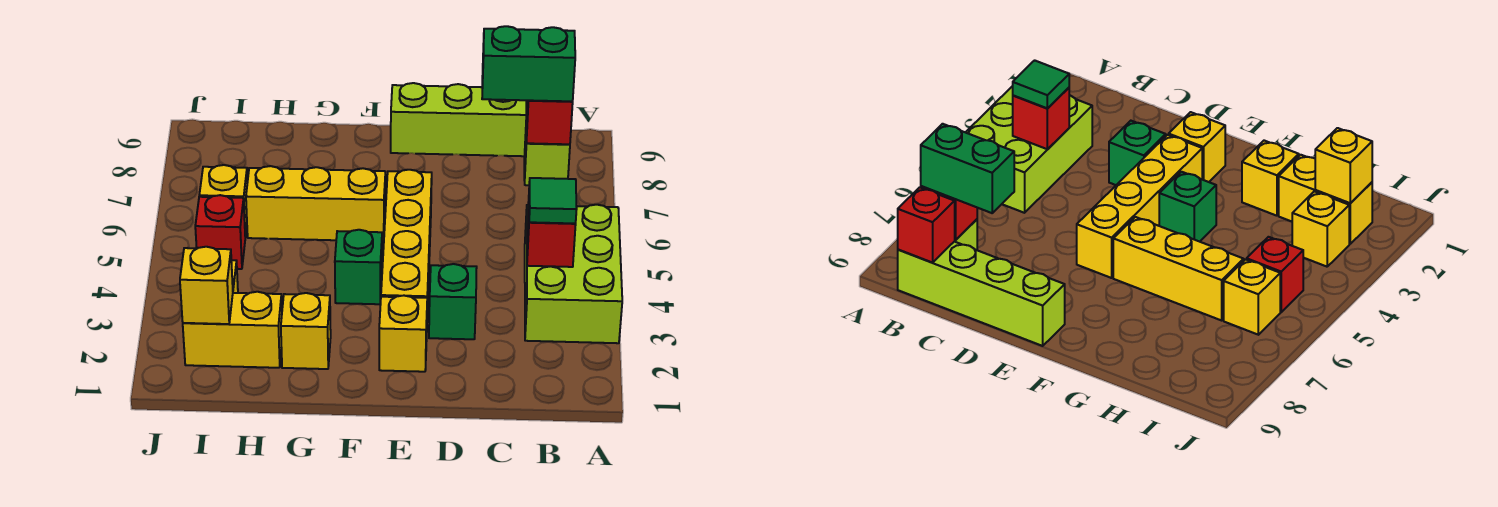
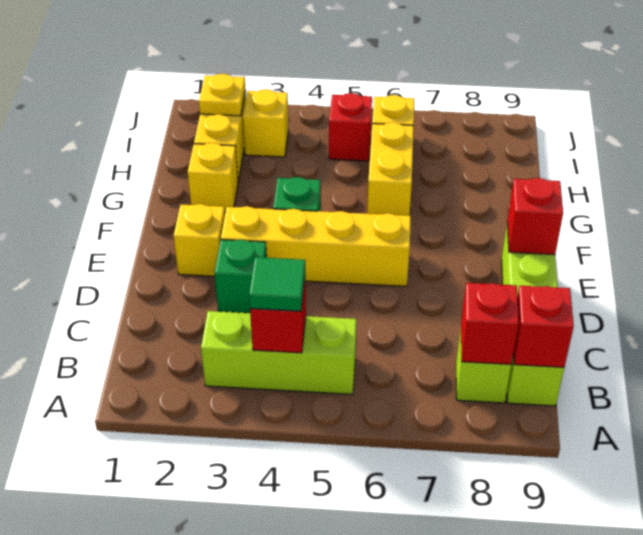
lime brick A3:B5 level 1 -> lime brick B3:B5 level 1
green brick B8:C8 level 3 -> none
none -> red brick E9 level 2
yellow brick F6:H6 level 1 -> yellow brick G6:H6 level 1
yellow brick I2 level 2 -> yellow plate I2 level 2

